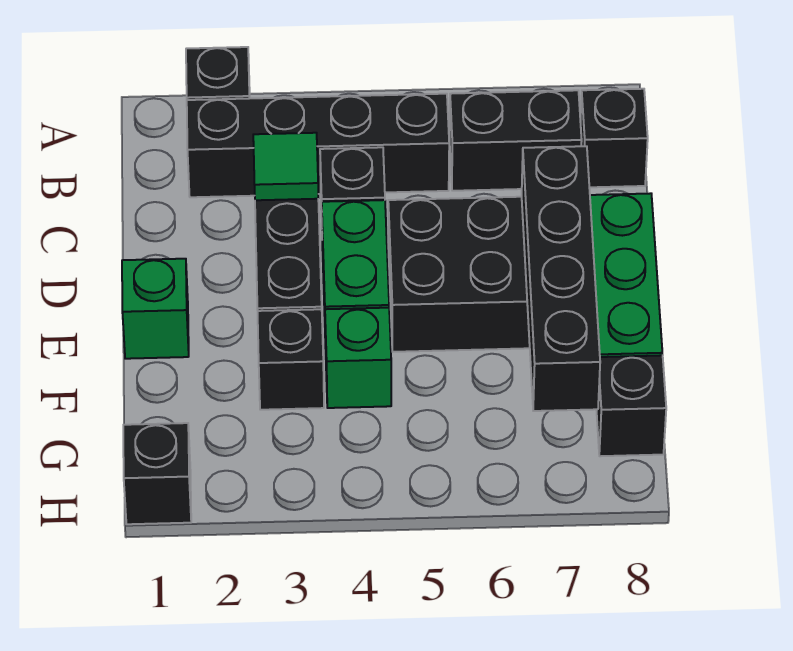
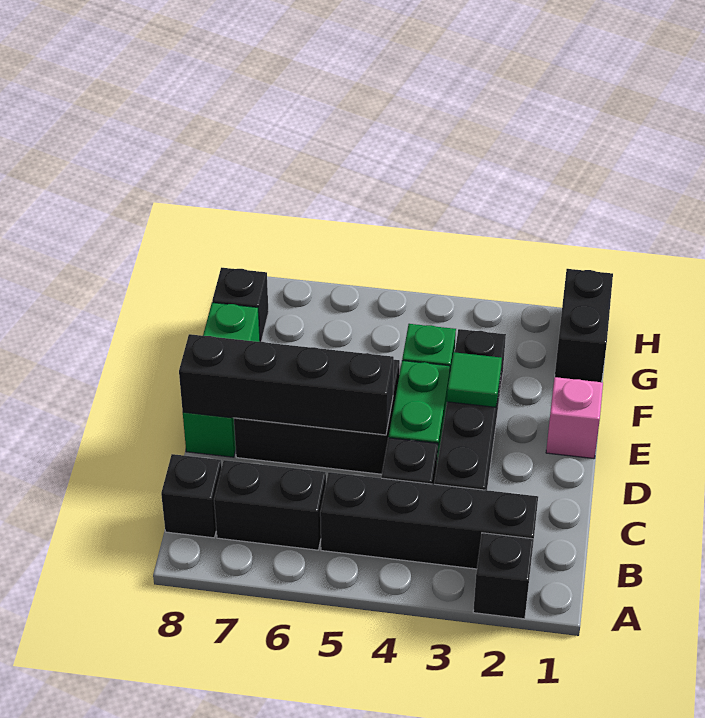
green tile C3 level 2 -> green tile E3 level 2
black brick D7:G7 level 2 -> black brick D5:D8 level 2
green brick E1 level 1 -> pink brick E1 level 1
black brick H1 level 1 -> black brick G1:H1 level 1

